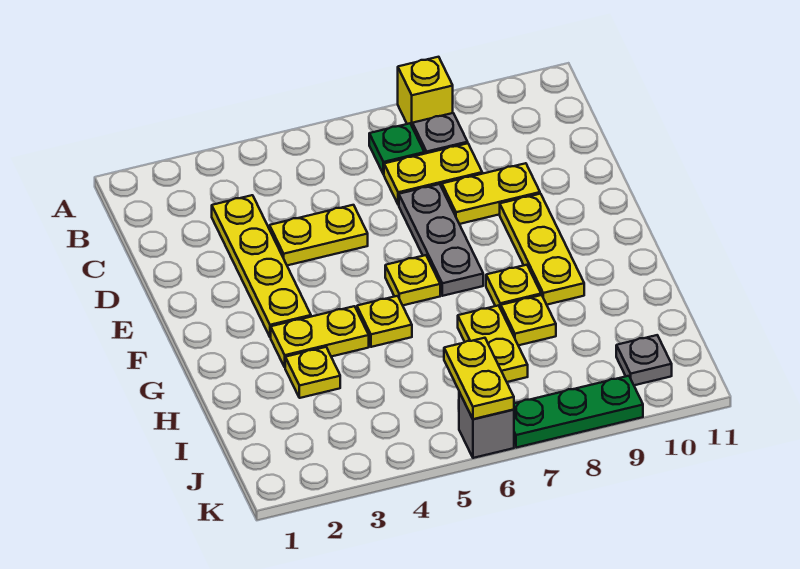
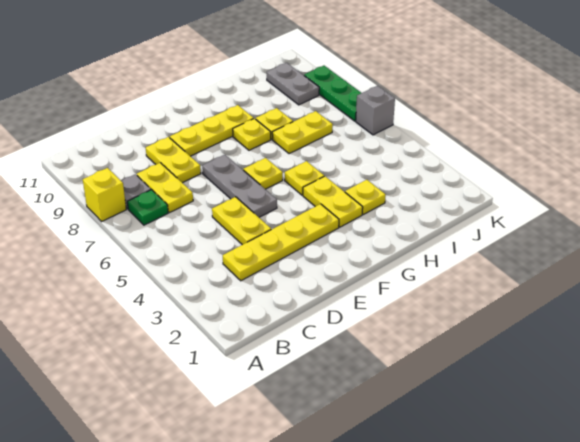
grey plate D7:F7 level 1 -> grey plate E5:E7 level 1
yellow plate J6:K6 level 2 -> none
grey plate J10 level 1 -> grey plate J9:J10 level 1

